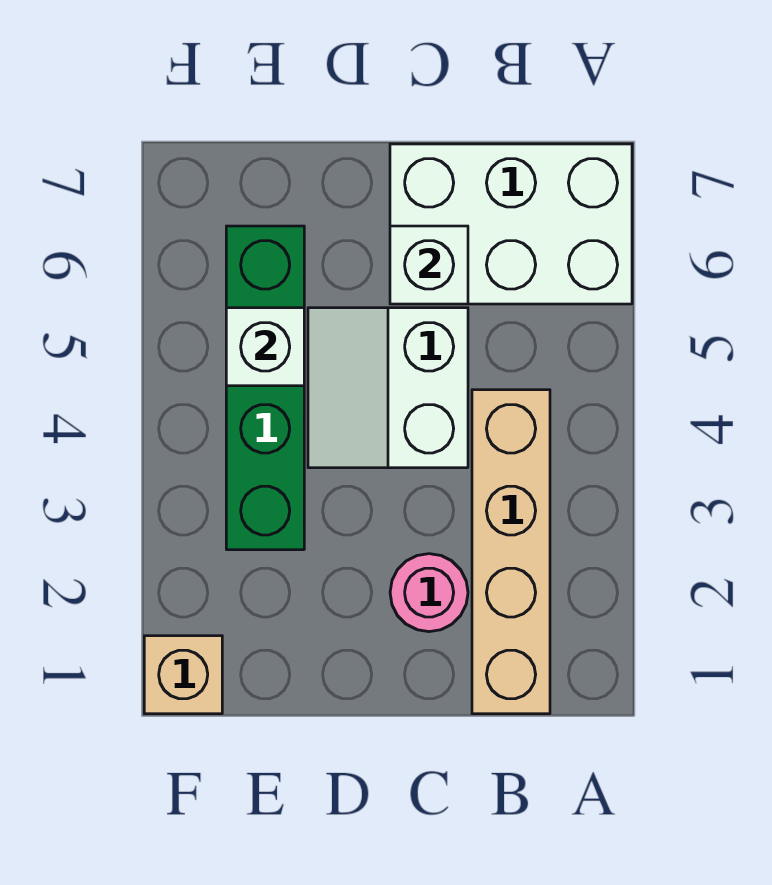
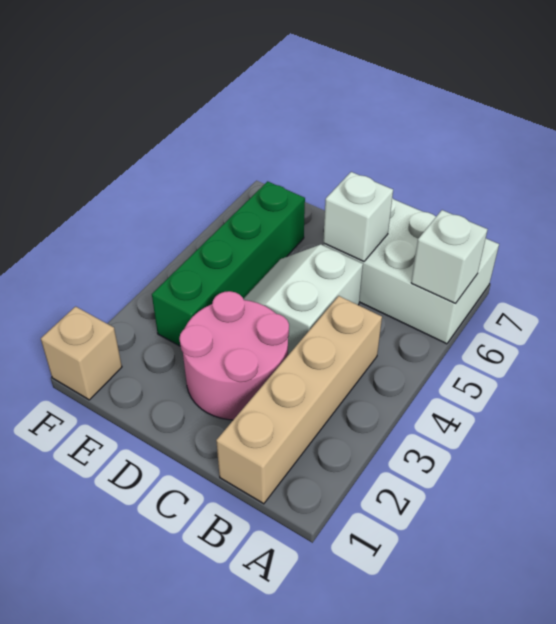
pink round brick C2 level 1 -> pink round brick C2:D3 level 1
white brick E5 level 2 -> white brick A6 level 2

